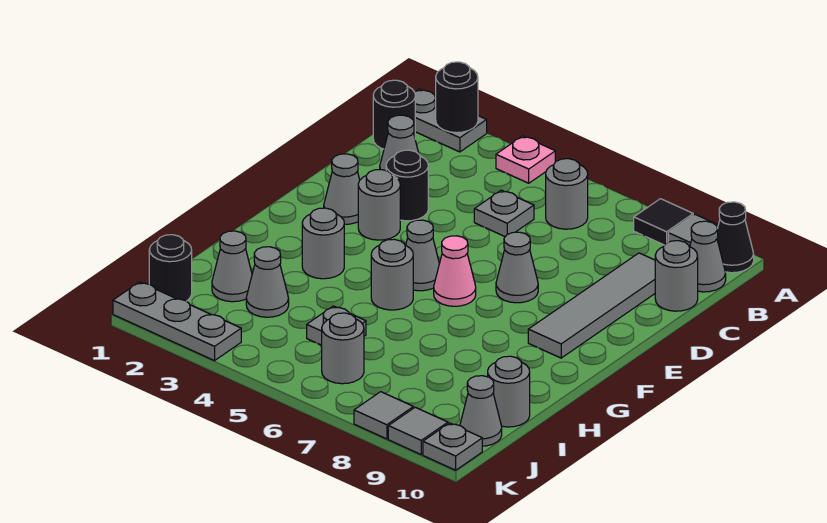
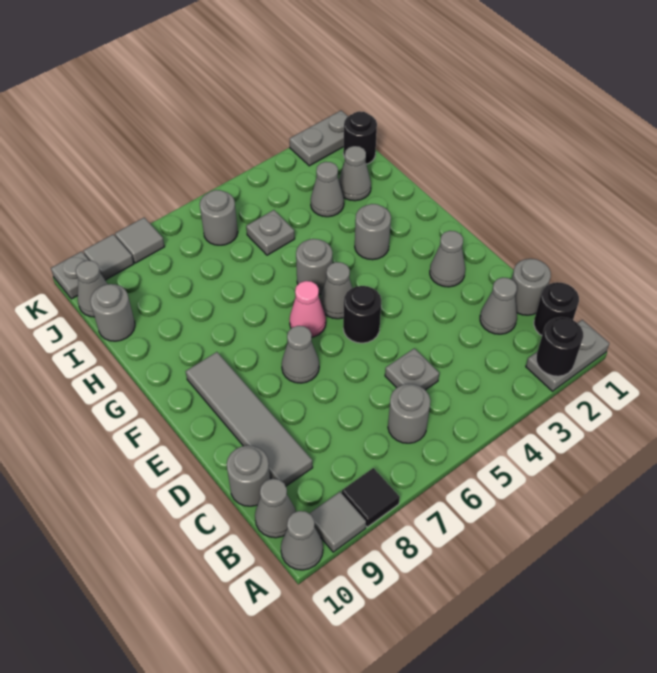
pink plate A4 level 1 -> none
black cone A10 level 1 -> grey cone A10 level 1
black round brick D3 level 1 -> black round brick E5 level 1
grey round brick E3 level 1 -> grey round brick C1 level 1
grey plate K1:K3 level 1 -> grey plate K1:K2 level 1

